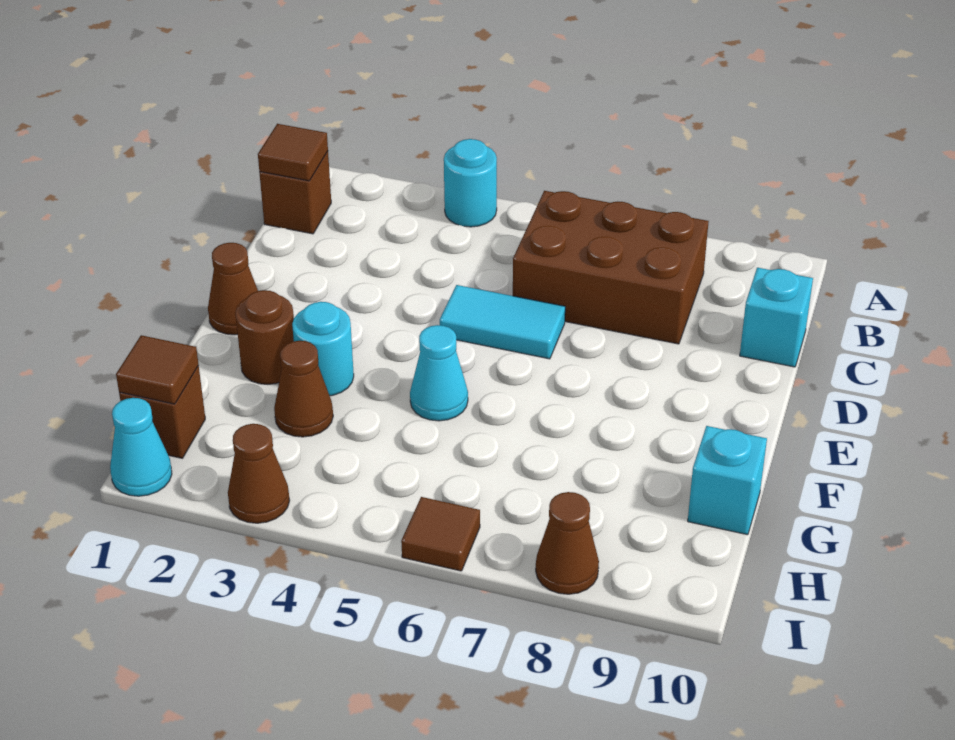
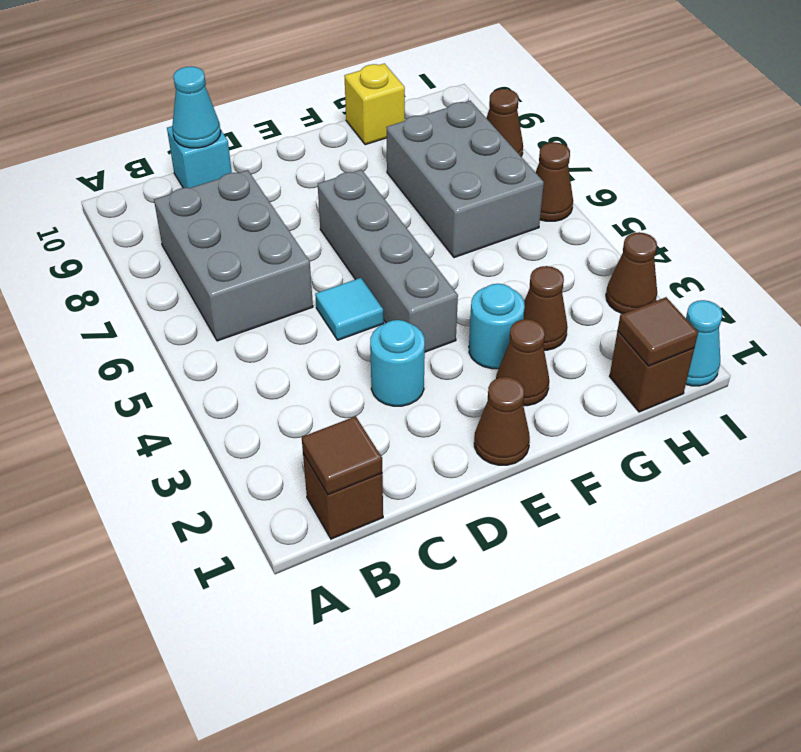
cyan round brick A4 level 1 -> cyan round brick D3 level 1
brown brick B6:C8 level 1 -> grey brick B6:C8 level 1
cyan tile D5:D6 level 1 -> cyan tile D5 level 1
none -> grey brick E4:E7 level 1
brown round brick F2 level 1 -> brown cone F2 level 1
cyan cone F5 level 1 -> cyan cone C10 level 2
none -> grey brick G6:H8 level 1
cyan brick G10 level 1 -> yellow brick G10 level 1
brown tile I6 level 1 -> brown cone I6 level 1

